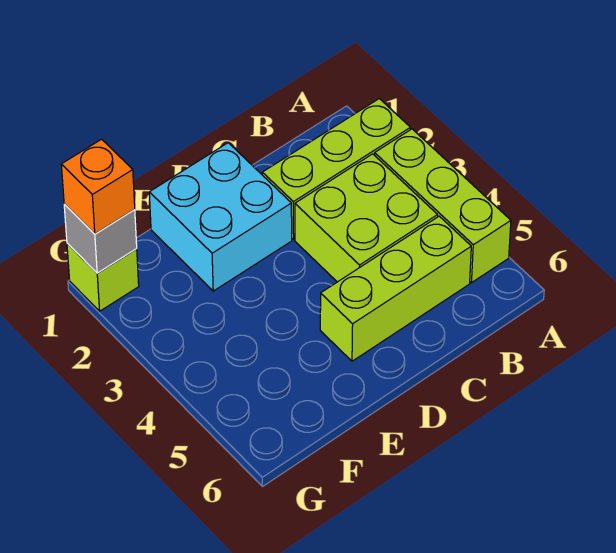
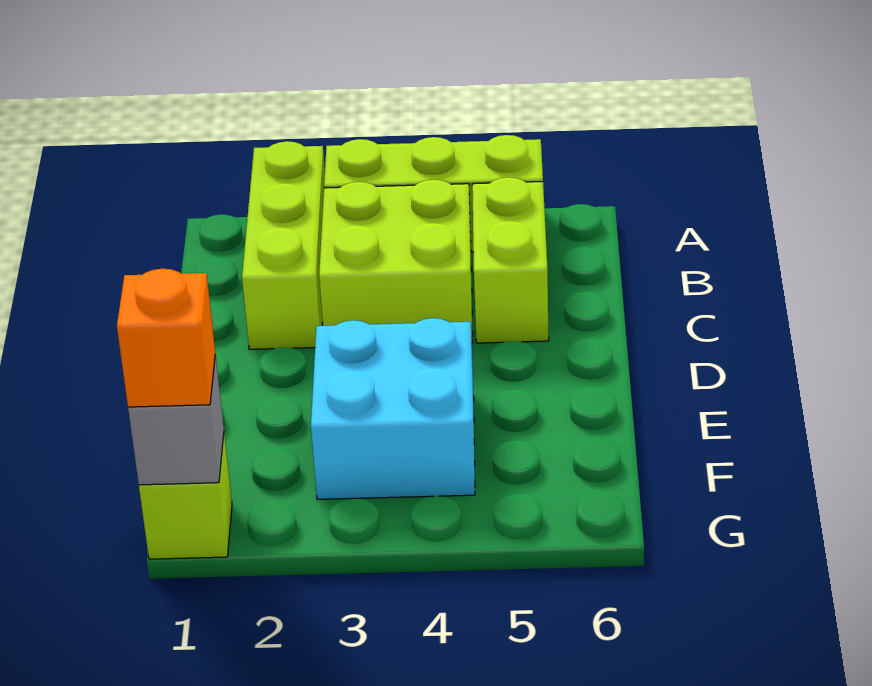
lime brick B5:D5 level 1 -> lime brick B5:C5 level 1
cyan brick D1:E2 level 1 -> cyan brick E3:F4 level 1

